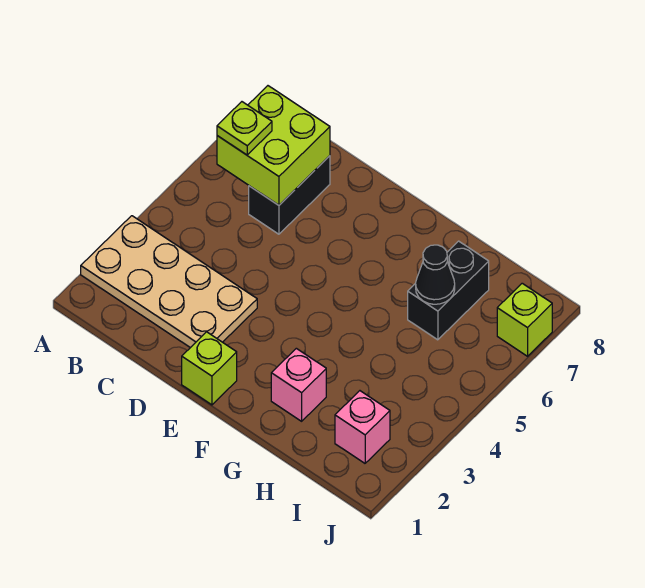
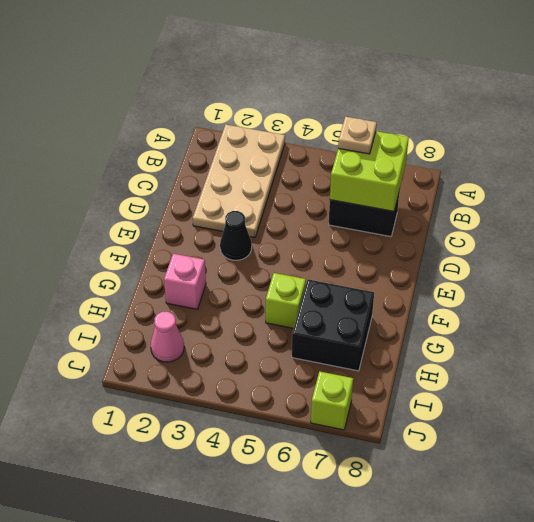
lime plate B6 level 3 -> tan plate B6 level 3
lime brick E1 level 1 -> lime brick G5 level 1
black brick H6:H7 level 1 -> black brick G6:H7 level 1
black cone H6 level 2 -> black cone E3 level 1
pink brick I2 level 1 -> pink cone I2 level 1

